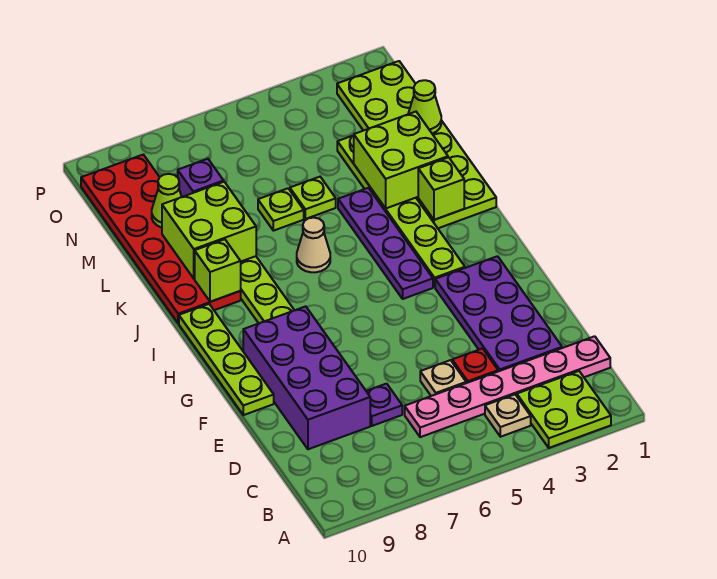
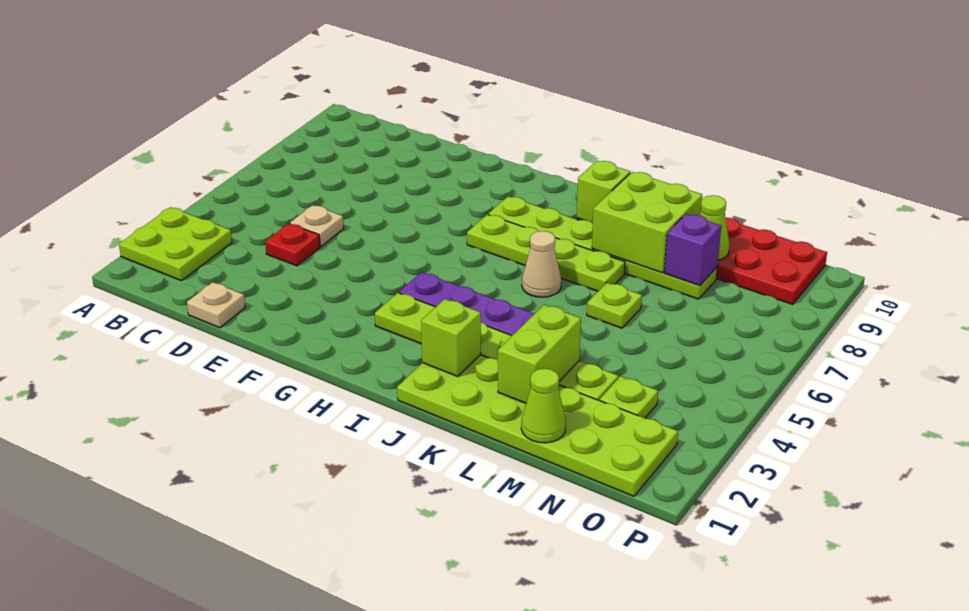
tan plate B4 level 1 -> tan plate D1 level 1
pink plate C1:C6 level 1 -> none
purple plate D2:G3 level 1 -> none
purple plate D7 level 1 -> none
purple brick D8:G9 level 1 -> none
lime plate F10:I10 level 1 -> lime plate H7:K7 level 1
lime brick K2:L3 level 2 -> lime brick L2:L3 level 2
lime plate L5 level 1 -> lime plate N3 level 1

